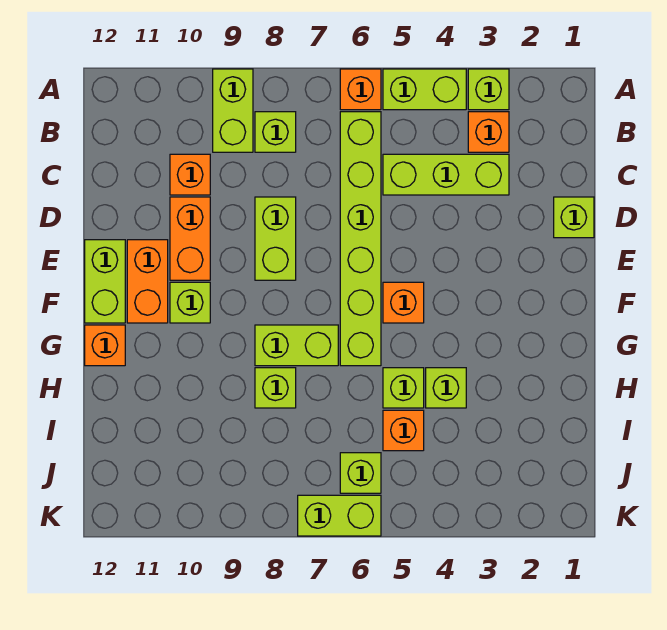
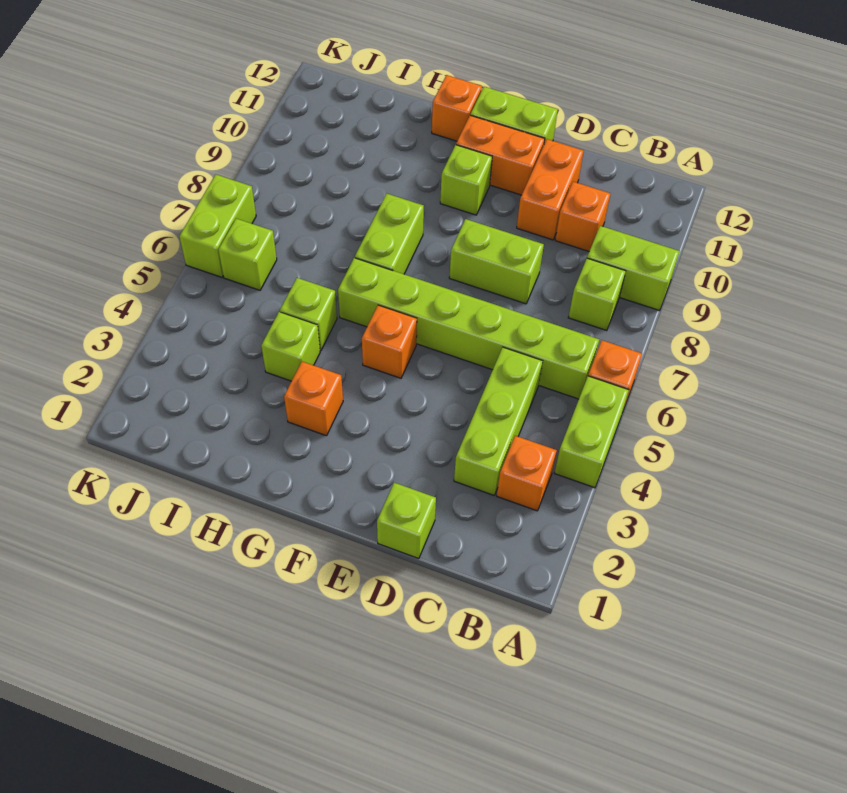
lime brick A3 level 1 -> none
orange brick D10:E10 level 1 -> orange brick D10:D11 level 1
lime brick H8 level 1 -> none
orange brick I5 level 1 -> orange brick G3 level 1

